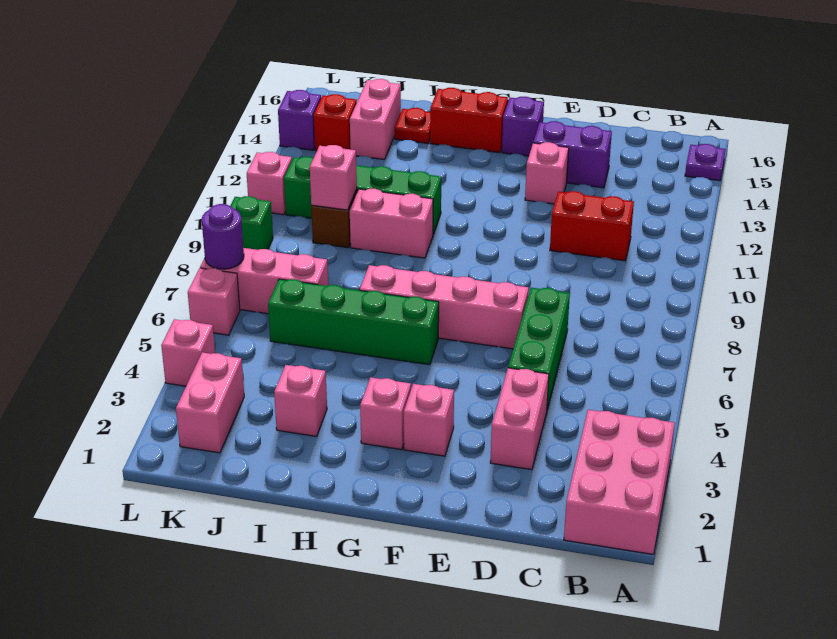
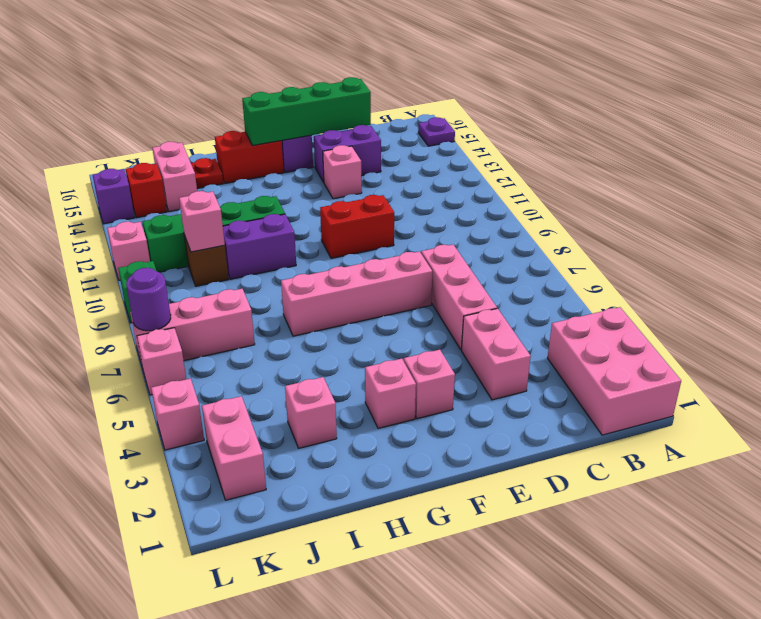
red brick C11:D11 level 1 -> red brick E10:F10 level 1
green brick D5:D7 level 1 -> pink brick D5:D7 level 1
green brick G6:J6 level 1 -> green brick D15:G15 level 2
pink brick H10:I10 level 1 -> purple brick H10:I10 level 1

